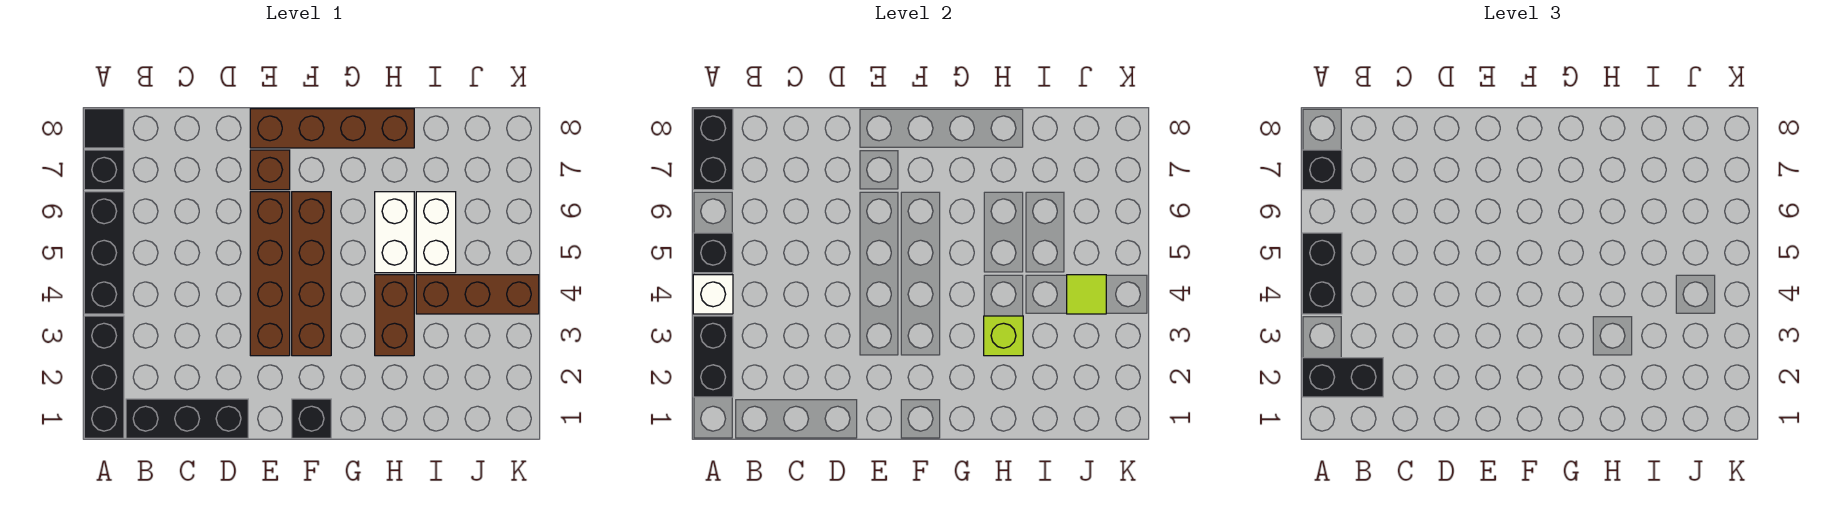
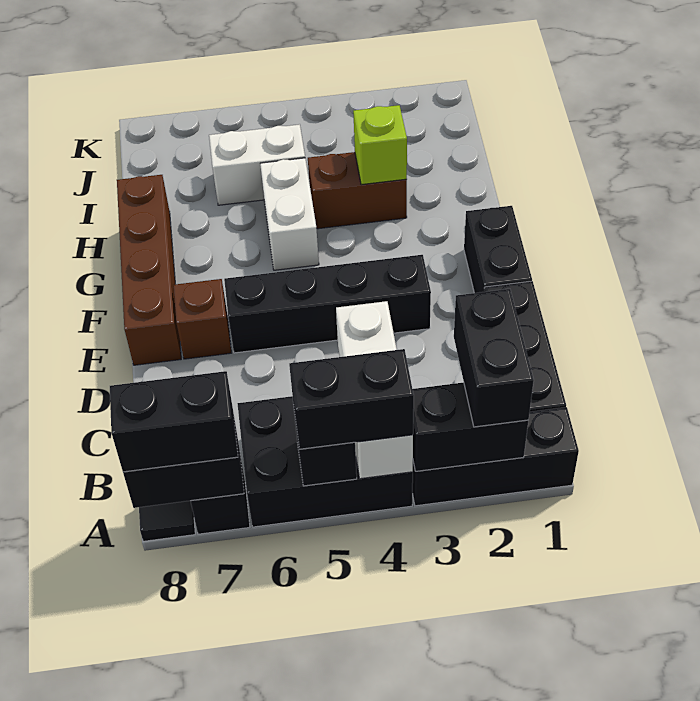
black brick A4:A6 level 1 -> black brick A4:B6 level 1
white brick A4 level 2 -> white brick A4:C4 level 2
black brick A7 level 3 -> black brick A7:A8 level 3
brown brick E3:E6 level 1 -> black brick E3:E6 level 1
black brick F1 level 1 -> black brick E1:F1 level 1
brown brick F3:F6 level 1 -> none
white brick H5:H6 level 1 -> white brick G5:H5 level 1
brown brick I4:K4 level 1 -> none
lime tile J4 level 2 -> none

